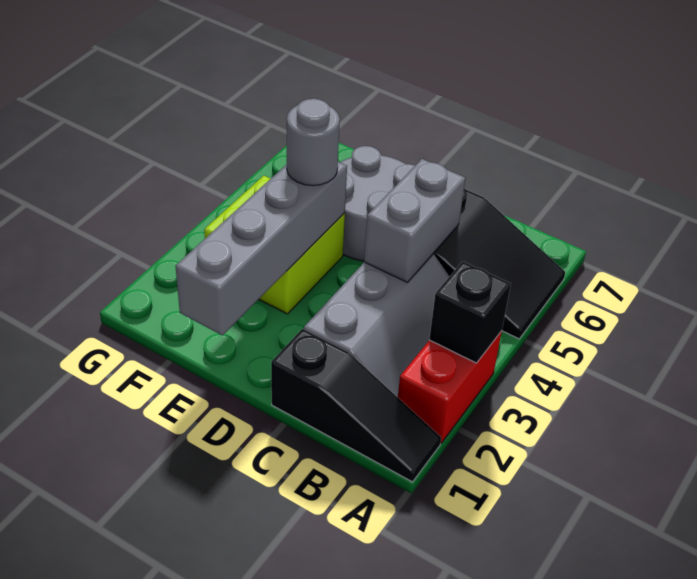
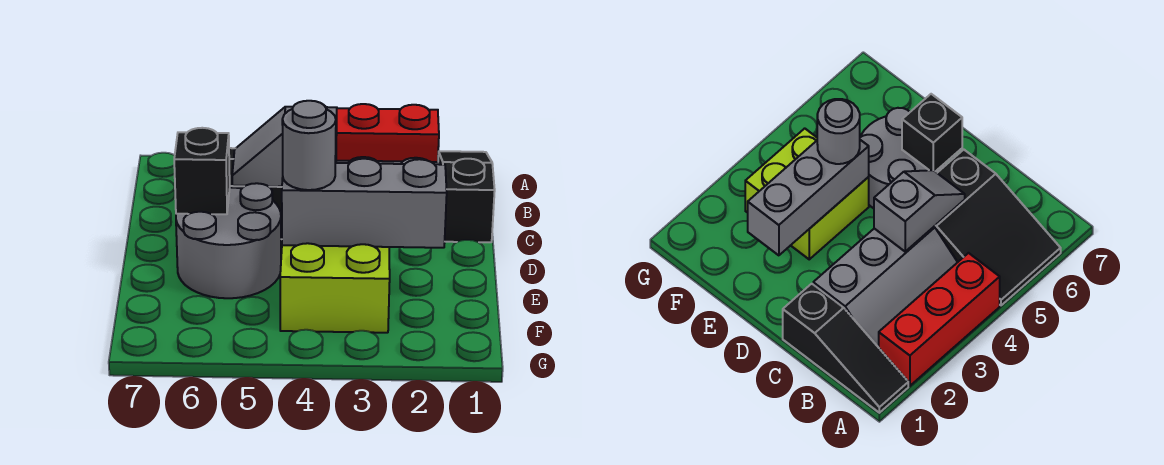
red brick A2:A3 level 1 -> red brick A2:A4 level 1
black brick A3 level 2 -> black brick D6 level 2
grey brick C4:C5 level 2 -> grey slope C4:C5 level 2 top 4
grey brick E1:E4 level 2 -> grey brick E2:E4 level 2

